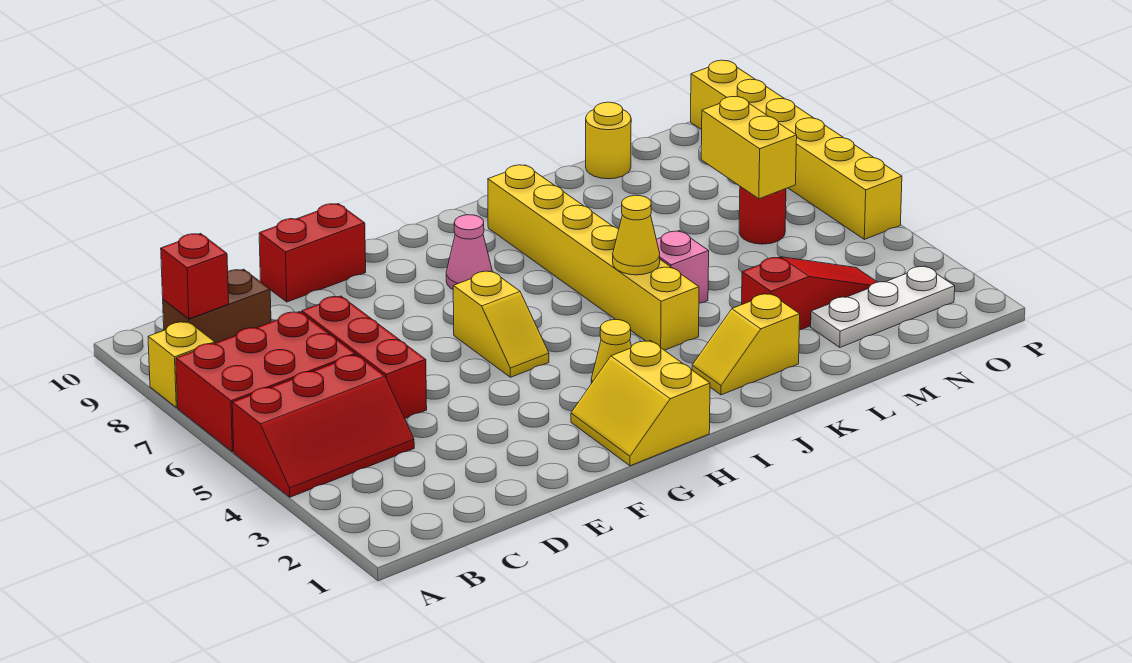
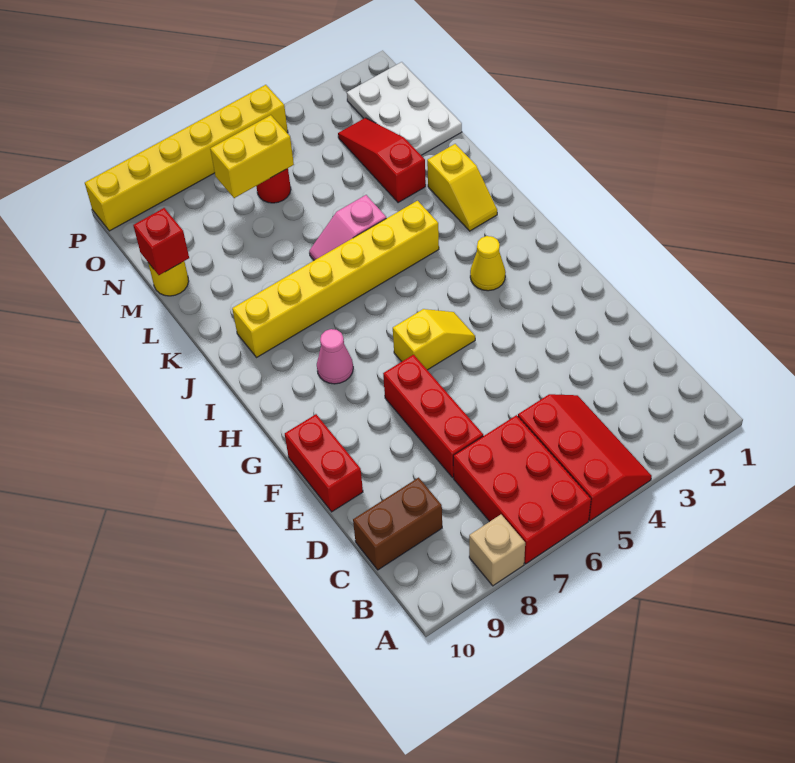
yellow brick A8 level 1 -> tan brick A8 level 1
brown brick B9:C9 level 1 -> brown brick C9:C10 level 1
red brick B9 level 2 -> red brick M10 level 2
red brick D5:D7 level 1 -> red brick D7:F7 level 1
yellow slope G1:H2 level 1 top H -> none
yellow cone J5 level 2 -> none
white plate M2:O2 level 1 -> white plate M1:O2 level 1

